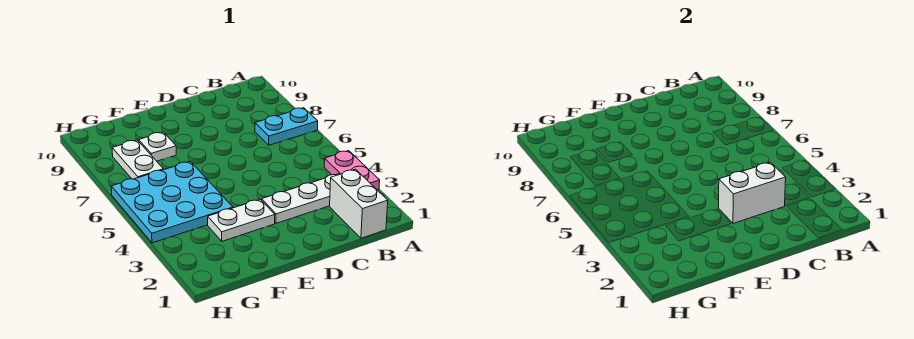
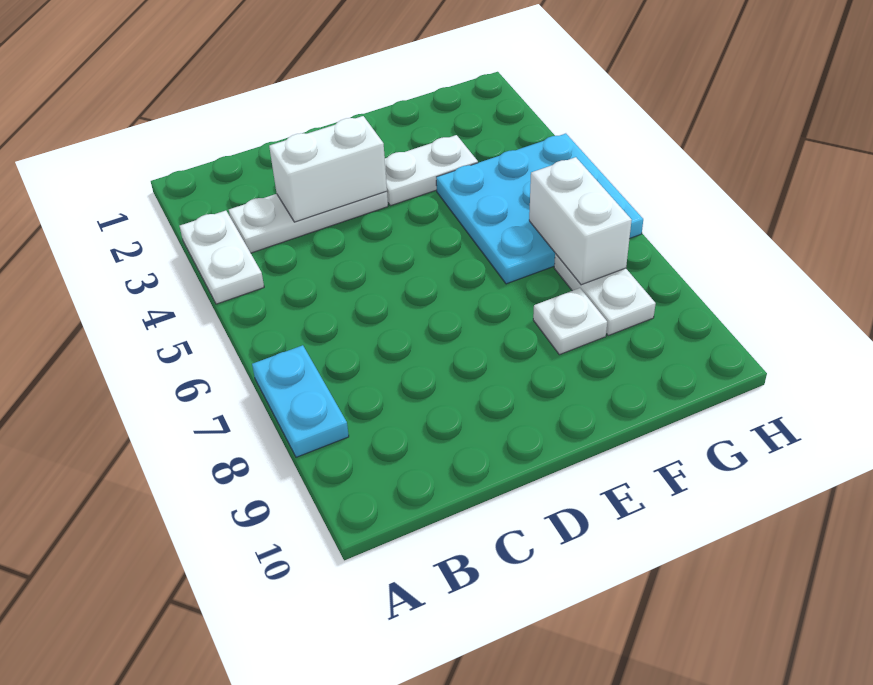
pink plate A3:A4 level 1 -> white plate A3:A4 level 1
cyan plate A7:B7 level 1 -> cyan plate A7:A8 level 1
white brick B1:B2 level 1 -> white brick G6:G7 level 2

